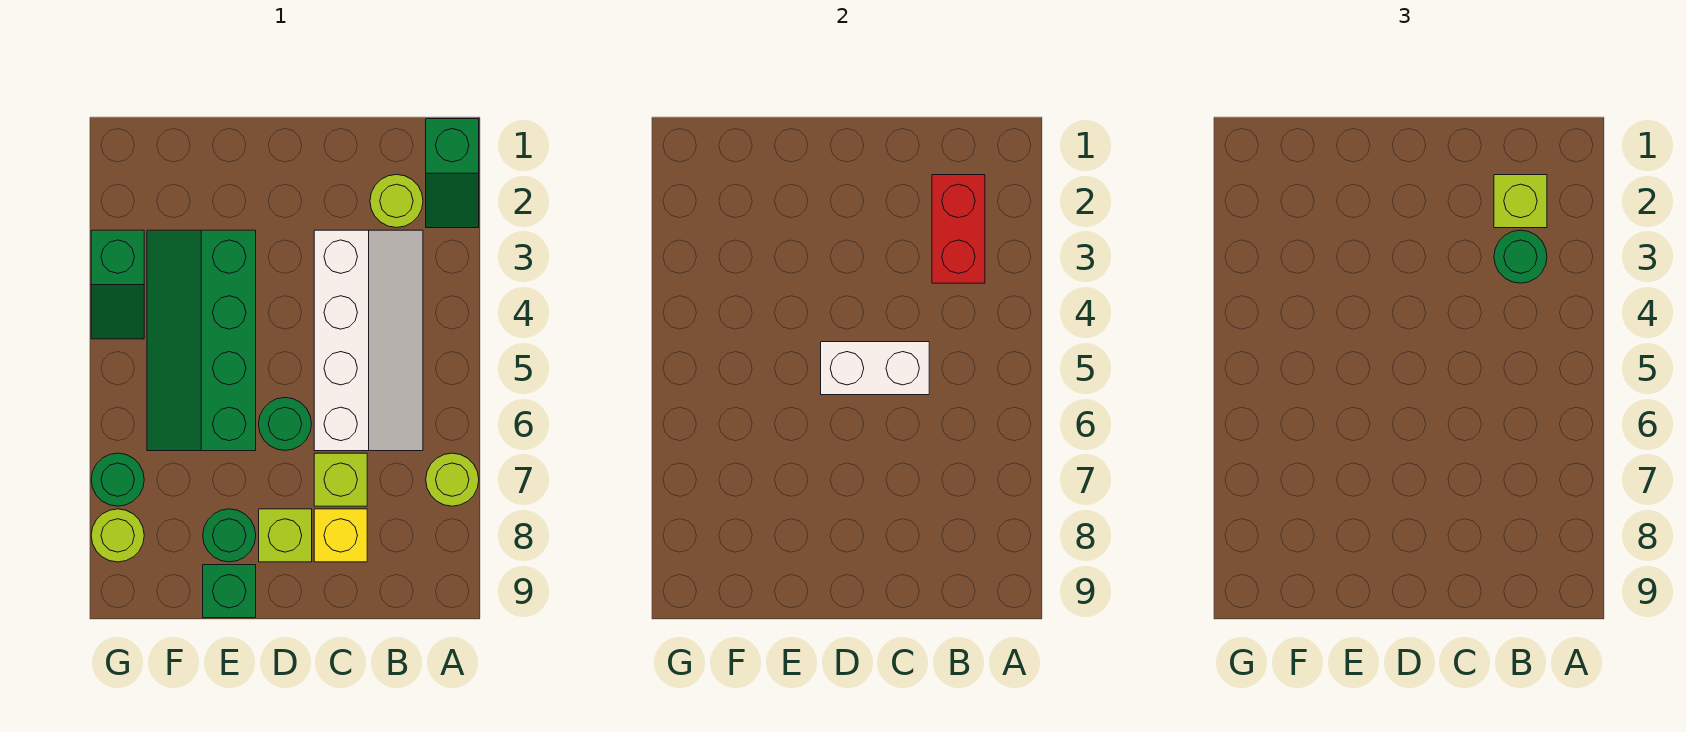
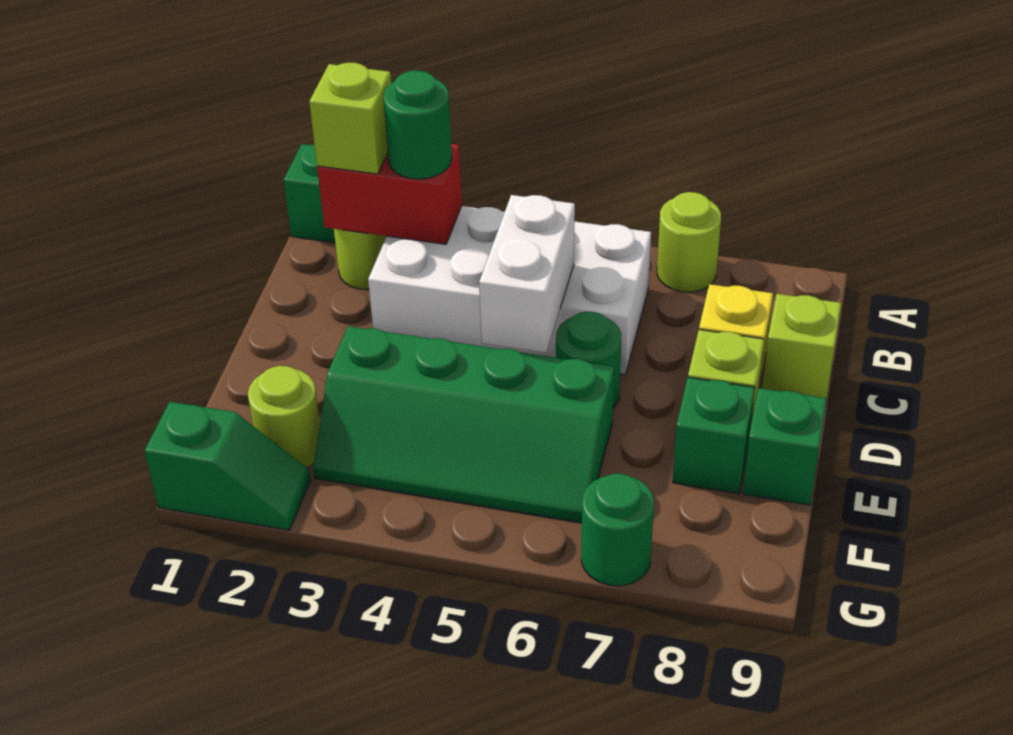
white slope B3:C6 level 1 top C -> white brick B3:C6 level 1
lime brick C7 level 1 -> lime brick C9 level 1
green round brick E8 level 1 -> green brick E8 level 1
green slope G3:G4 level 1 top 3 -> green slope G1:G2 level 1 top 1
lime round brick G8 level 1 -> lime round brick F2 level 1

